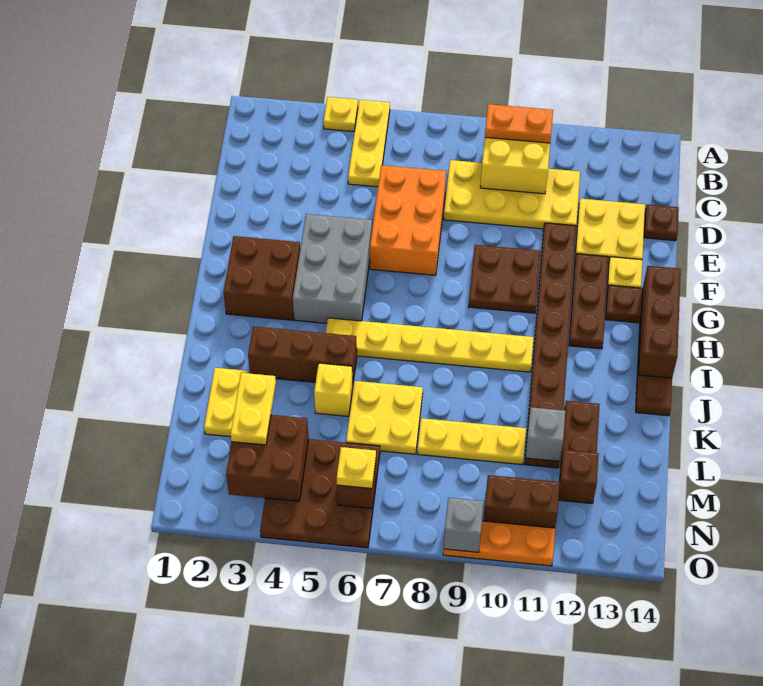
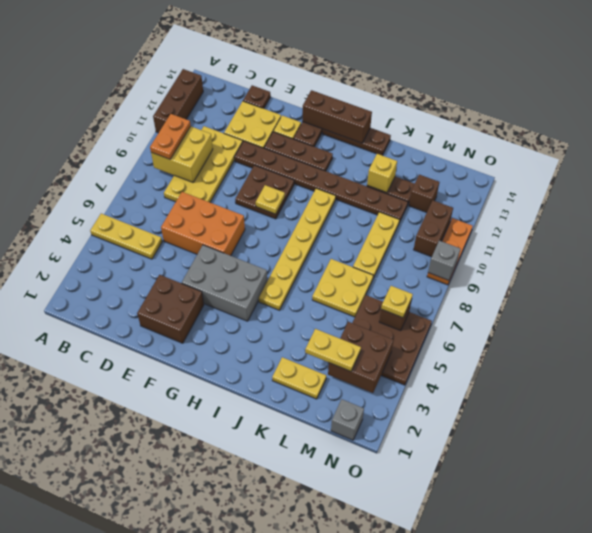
yellow plate A4 level 1 -> yellow plate G9 level 2
brown brick G2:H3 level 1 -> brown brick E2:F3 level 1
brown brick J3:J5 level 1 -> brown brick A11:A13 level 1
yellow brick K5 level 1 -> yellow brick K12 level 2
grey brick L11 level 2 -> grey brick N1 level 1

